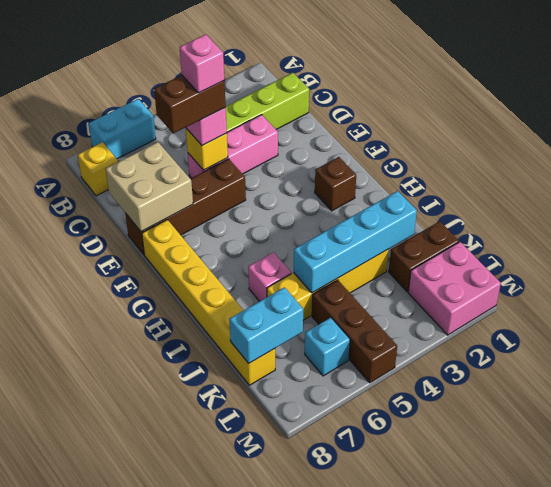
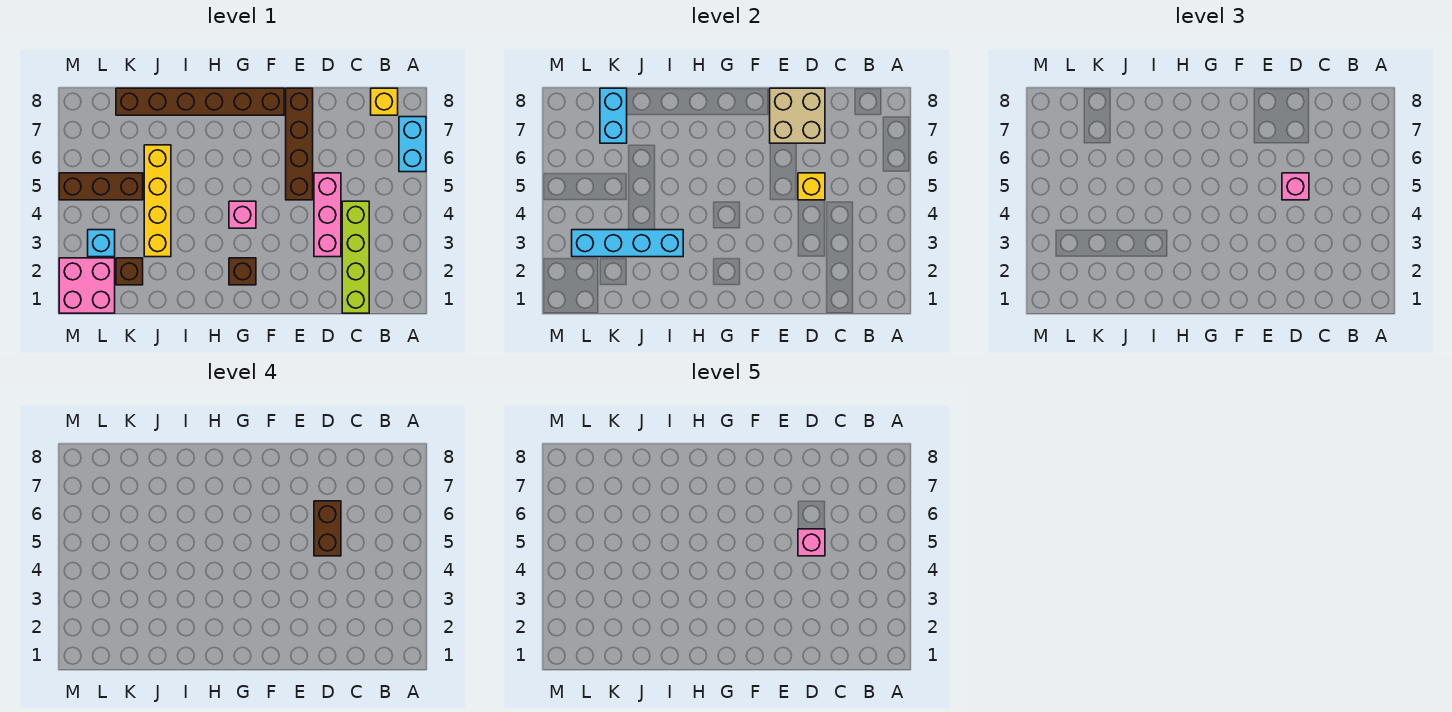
yellow brick F8:K8 level 1 -> brown brick F8:K8 level 1
pink brick I6 level 1 -> pink brick G4 level 1
cyan brick J2:J5 level 2 -> cyan brick I3:L3 level 2
brown brick K1:K2 level 1 -> brown brick K2 level 1
cyan brick L6 level 1 -> cyan brick L3 level 1

